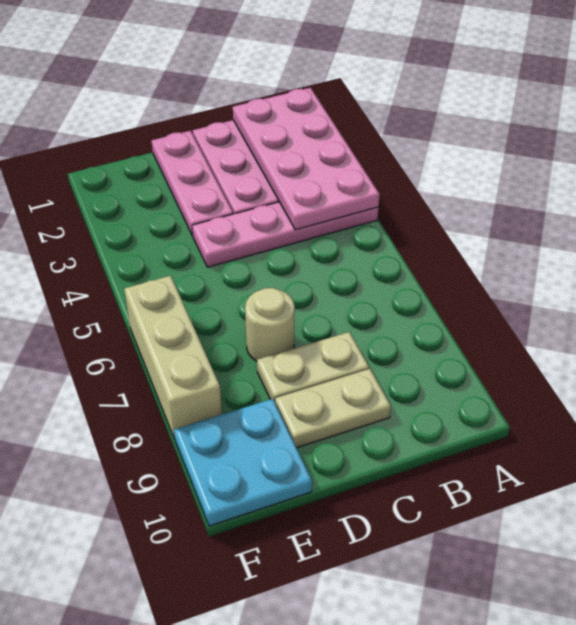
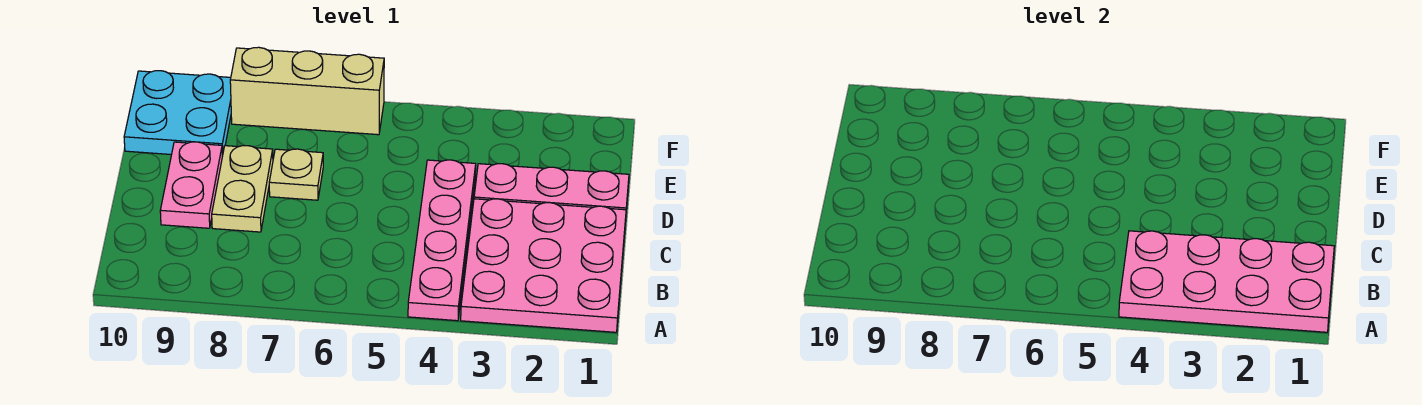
tan plate C9:D9 level 1 -> pink plate C9:D9 level 1
tan round brick D7 level 1 -> tan plate D7 level 1

